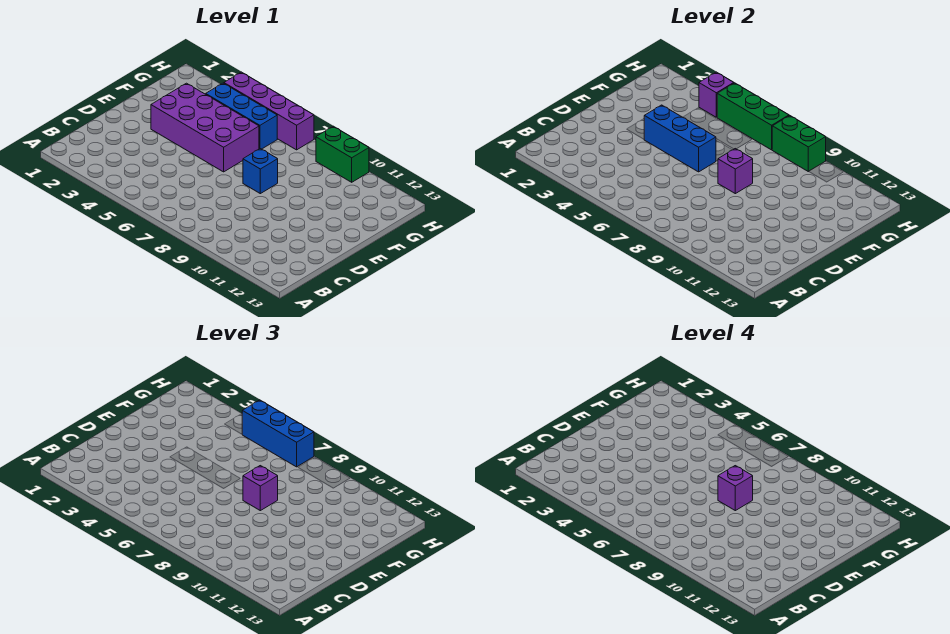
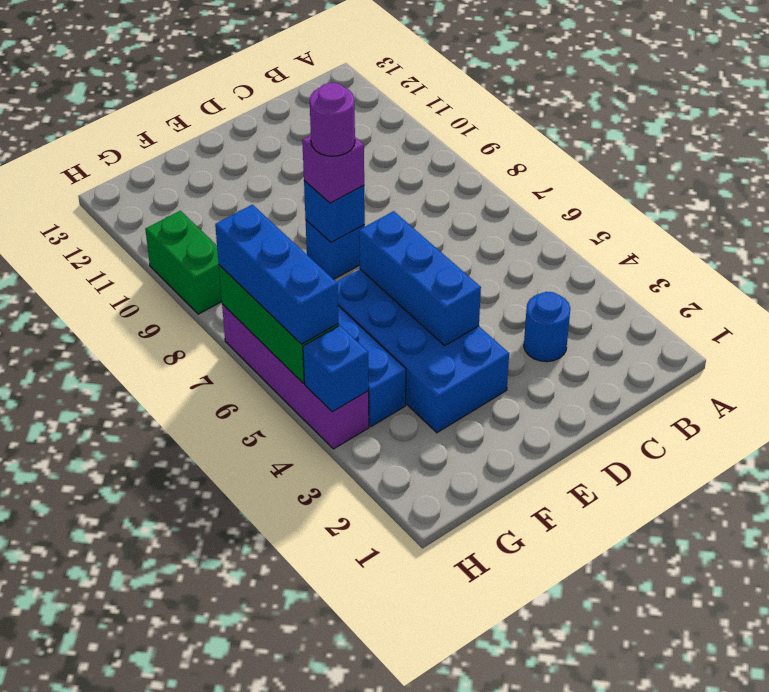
none -> blue round brick C3 level 1
purple brick E3:F6 level 1 -> blue brick E3:F6 level 1
purple brick E8 level 2 -> blue brick E8 level 2
purple brick E8 level 4 -> purple round brick E8 level 4
purple brick H4 level 2 -> blue brick H4 level 2
green brick H8:H9 level 2 -> none

